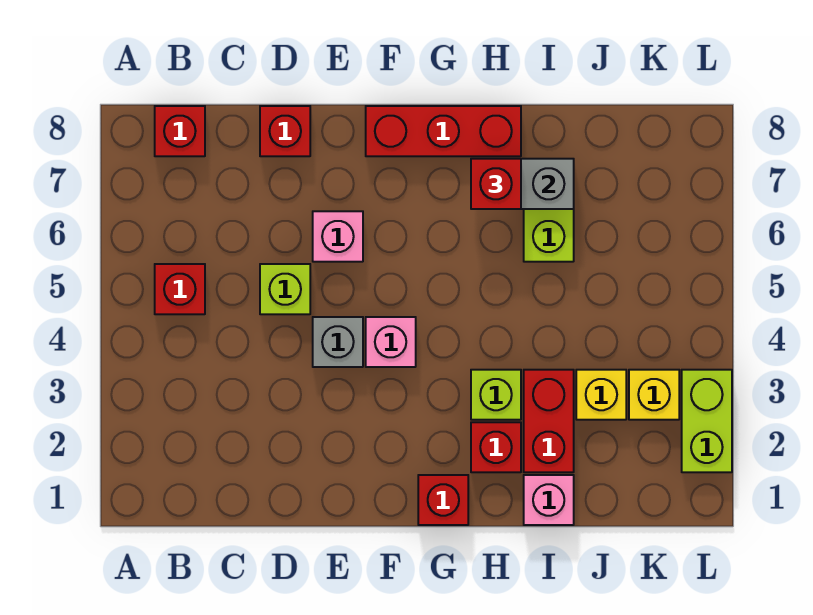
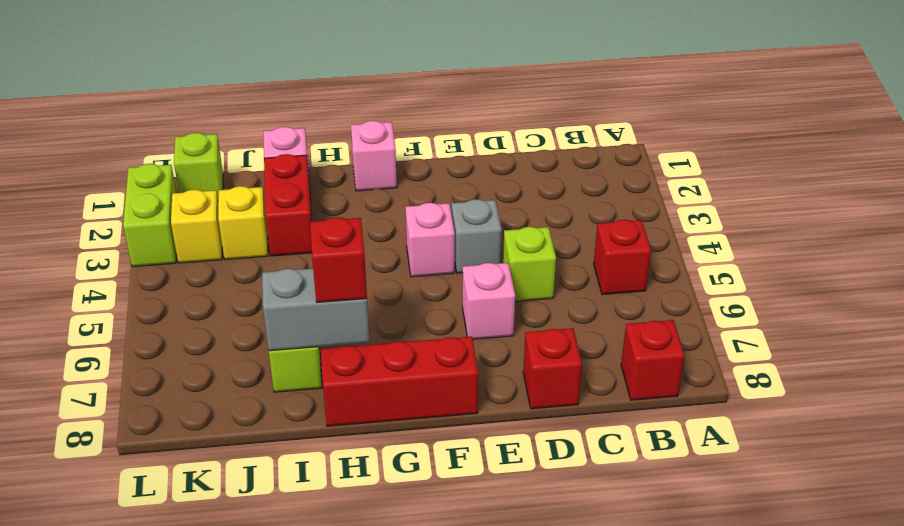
red brick G1 level 1 -> pink brick G1 level 1
red brick H2 level 1 -> none
lime brick H3 level 1 -> lime brick K1 level 1

